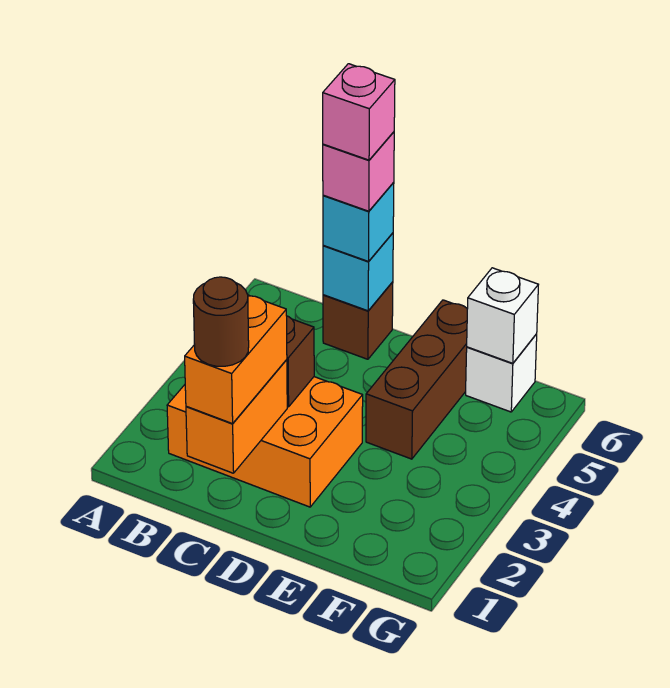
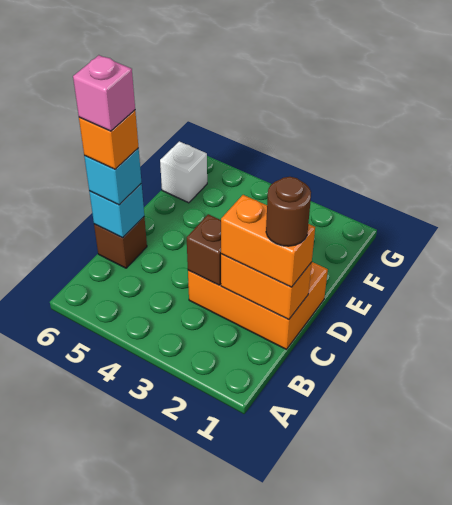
orange brick B2:D3 level 1 -> orange brick C1:D3 level 1
pink brick C6 level 4 -> orange brick C6 level 4
brown brick E4:E6 level 1 -> none
white brick F6 level 2 -> none

